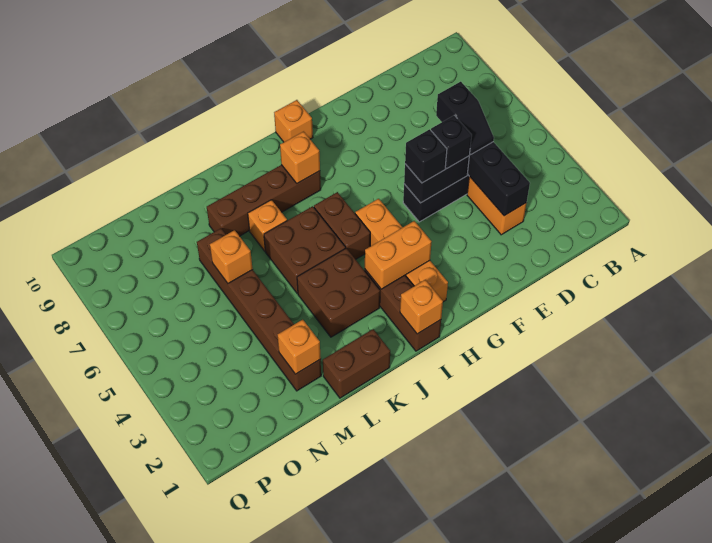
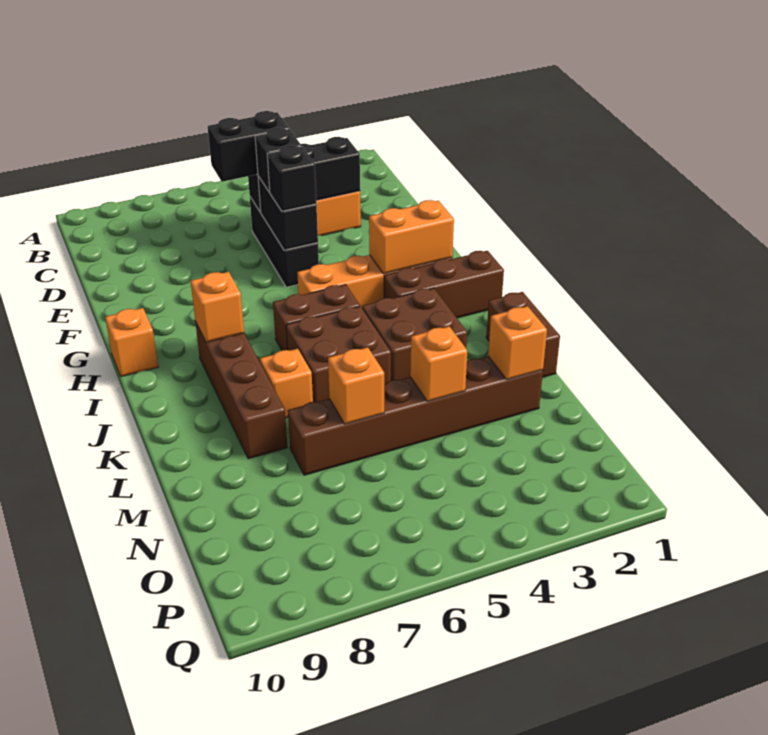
black slope D5:D6 level 3 top 6 -> black brick D5:D6 level 3
orange brick H3:I3 level 2 -> orange brick H2:H3 level 2
orange brick I1 level 2 -> orange brick M4 level 2

